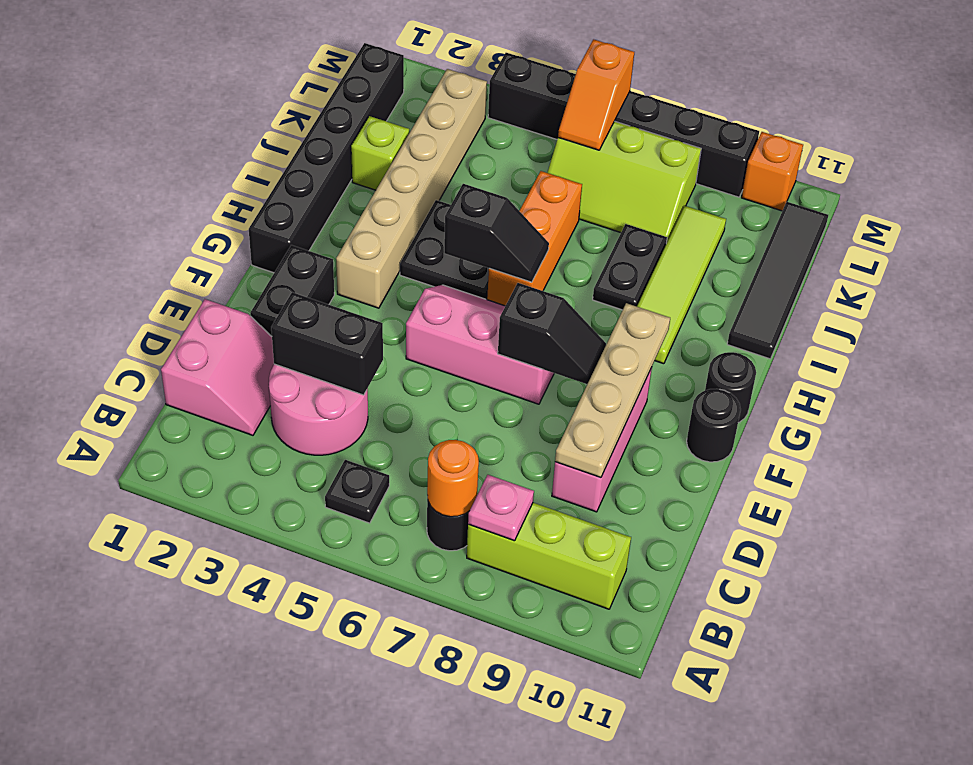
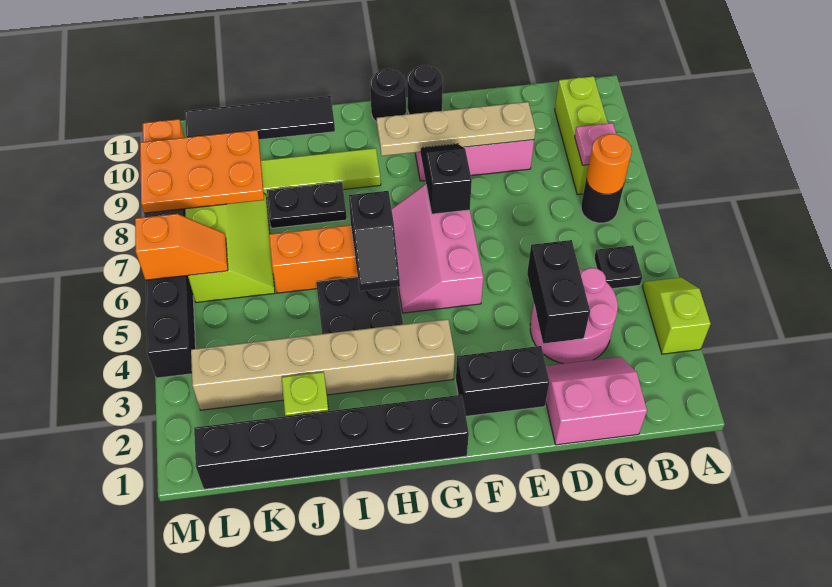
none -> lime slope A3:A4 level 1 top 3
black slope H5:H6 level 2 top 5 -> black slope H5:H6 level 2 top 6
none -> orange plate K8:M9 level 2

